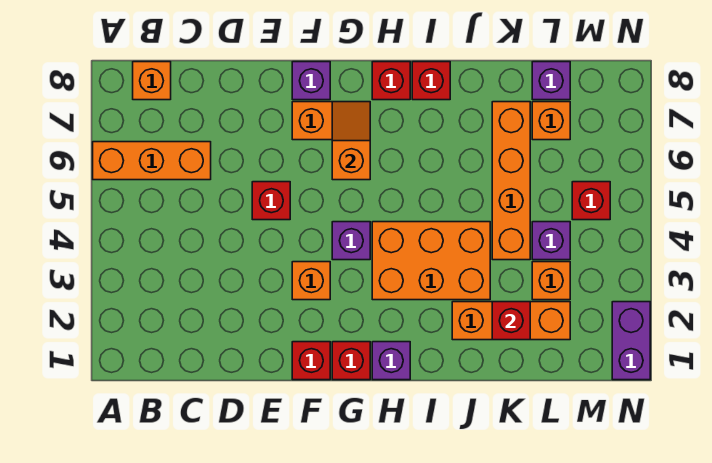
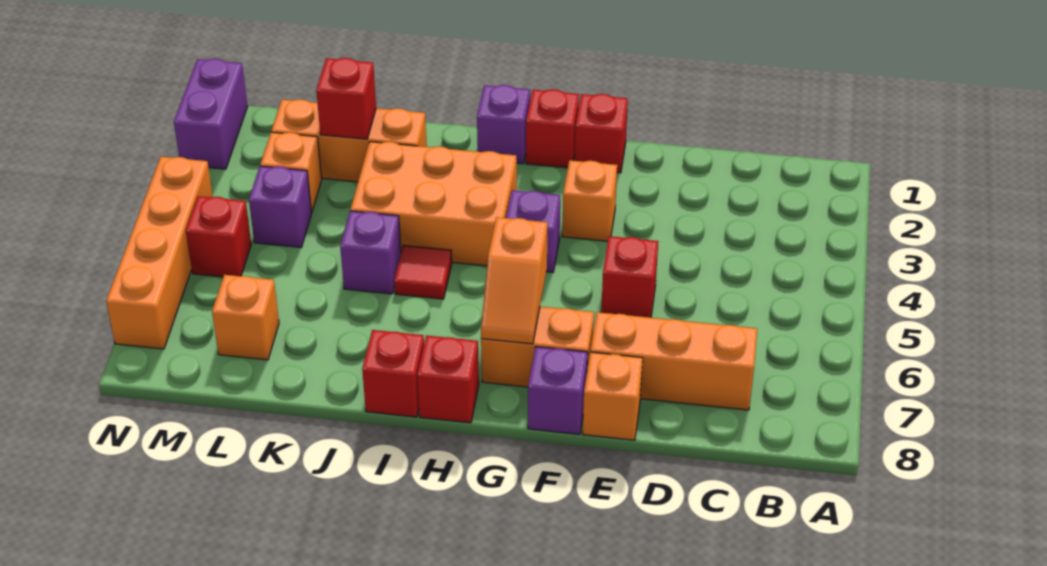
orange brick A6:C6 level 1 -> orange brick C7:E7 level 1
orange brick B8 level 1 -> orange brick E8 level 1
none -> red tile I5 level 1
orange brick K4:K7 level 1 -> orange brick N4:N7 level 1
purple brick L8 level 1 -> purple brick J5 level 1

